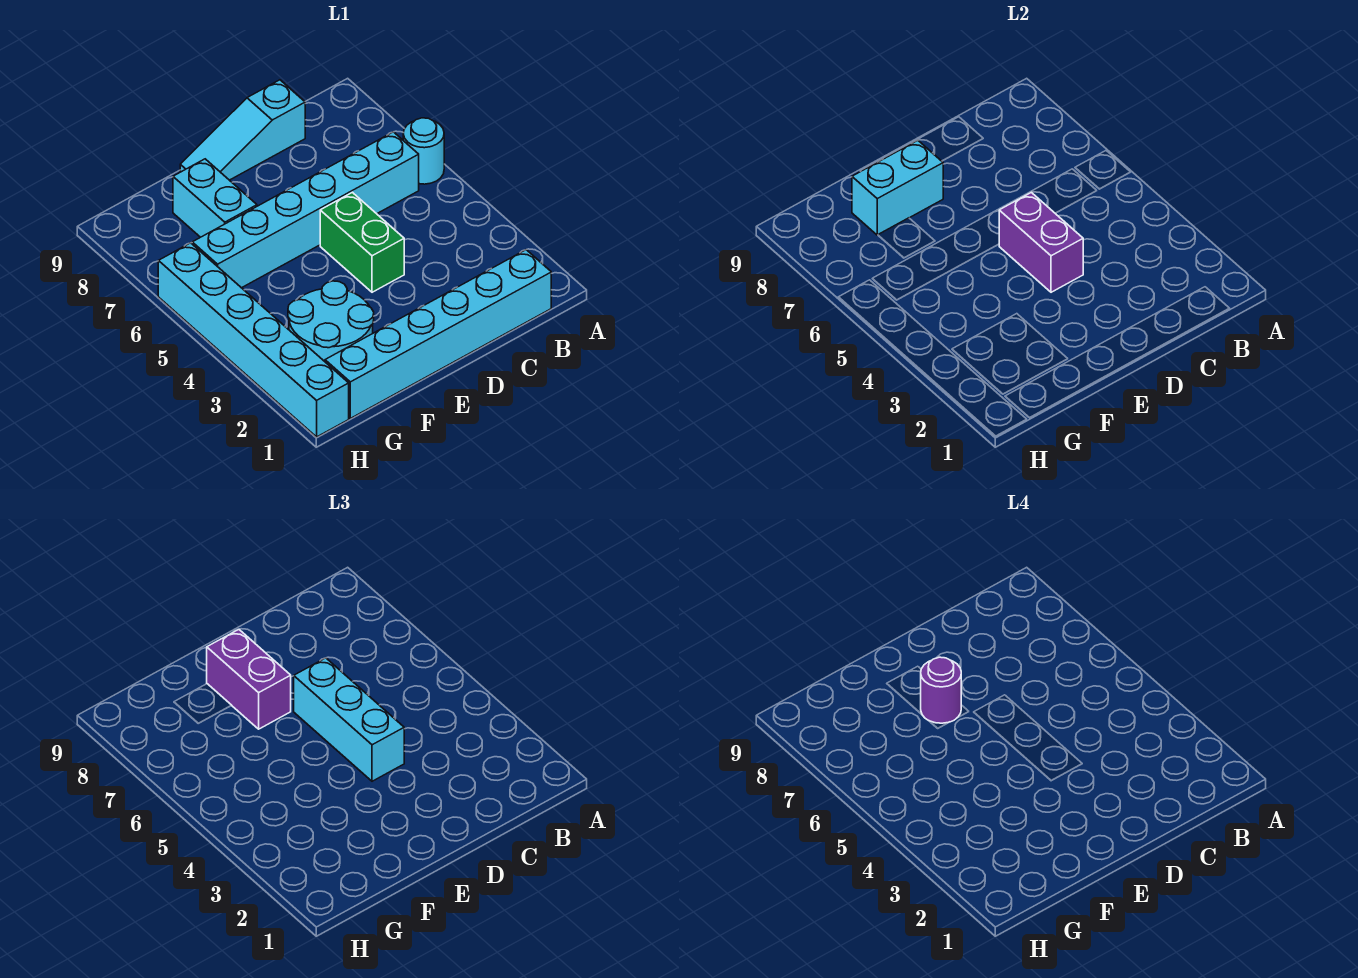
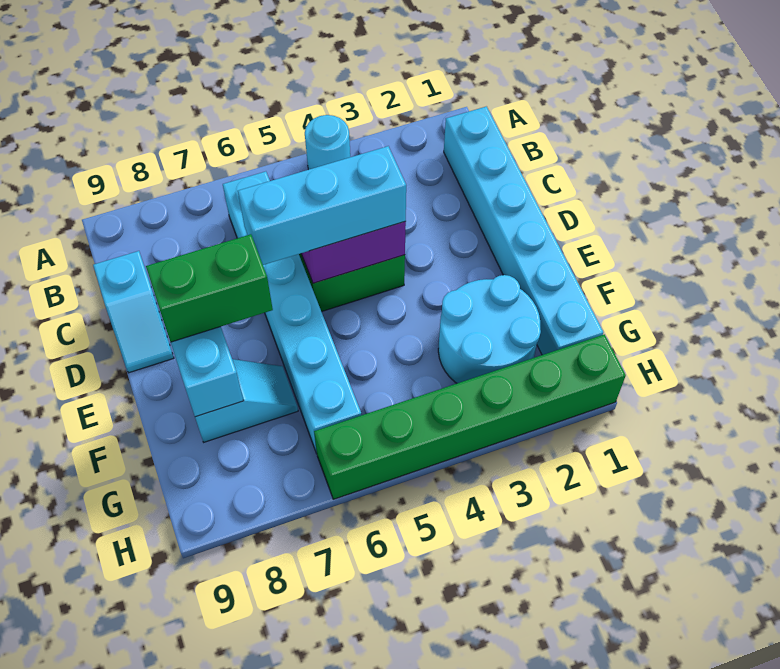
cyan round brick A6 level 1 -> cyan round brick A4 level 1
cyan slope C9:E9 level 1 top C -> cyan slope C9:D9 level 1 top C
purple brick E7:E8 level 3 -> green brick E7:E8 level 3
purple round brick E7 level 4 -> none
cyan brick F7:F8 level 1 -> cyan slope F7:F8 level 1 top 8
cyan brick H1:H6 level 1 -> green brick H1:H6 level 1

